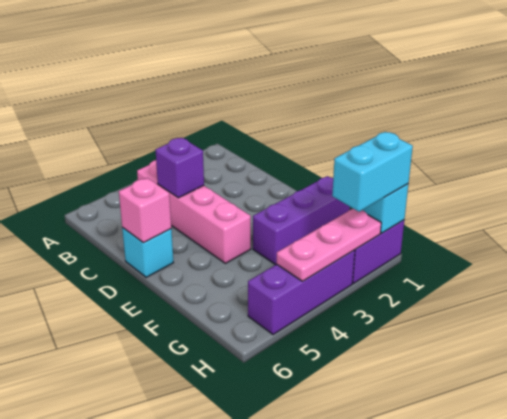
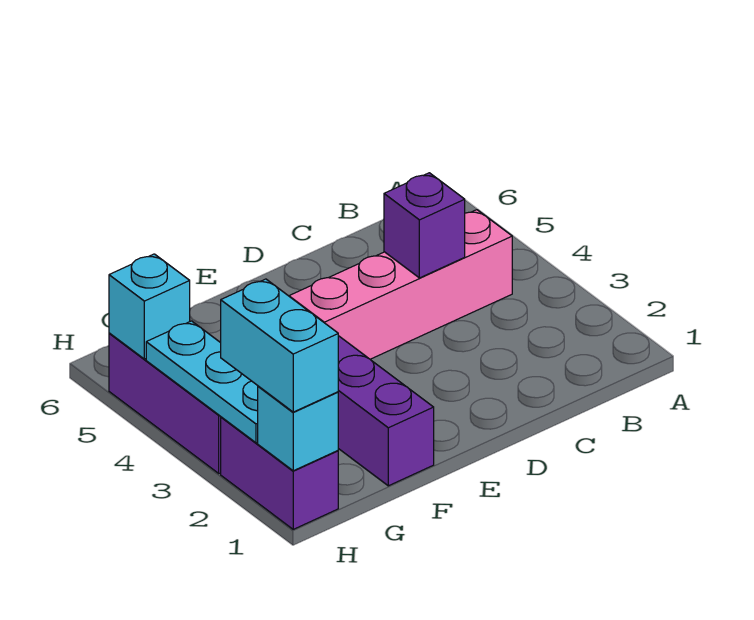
cyan brick D6 level 1 -> cyan brick H5 level 2
pink brick D6 level 2 -> none
pink plate H2:H4 level 2 -> cyan plate H2:H4 level 2

